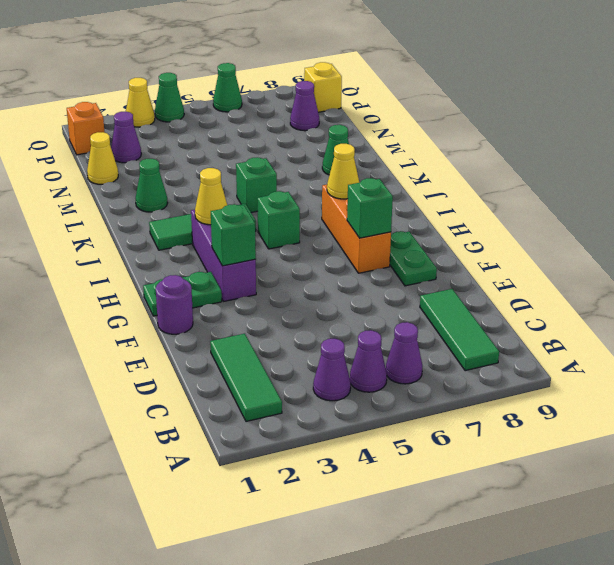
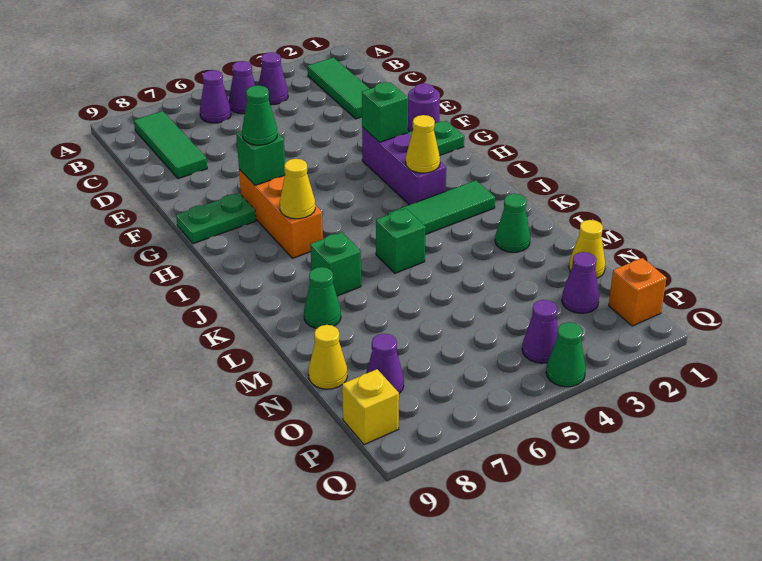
green plate F8:G8 level 1 -> green plate G8:G9 level 1
green brick I5 level 1 -> green brick K7 level 1
none -> purple cone P4 level 1
yellow cone Q3 level 1 -> yellow cone N9 level 1
green cone Q6 level 1 -> green cone G7 level 3

